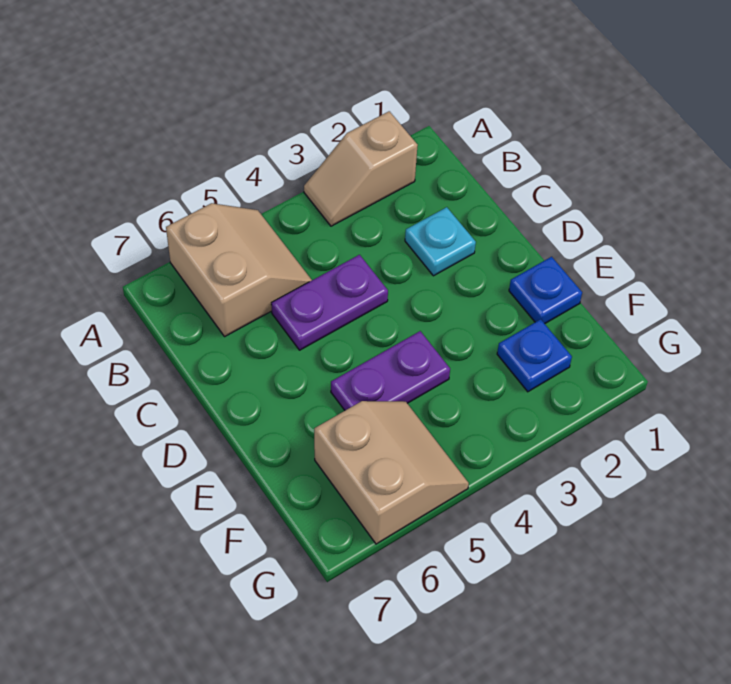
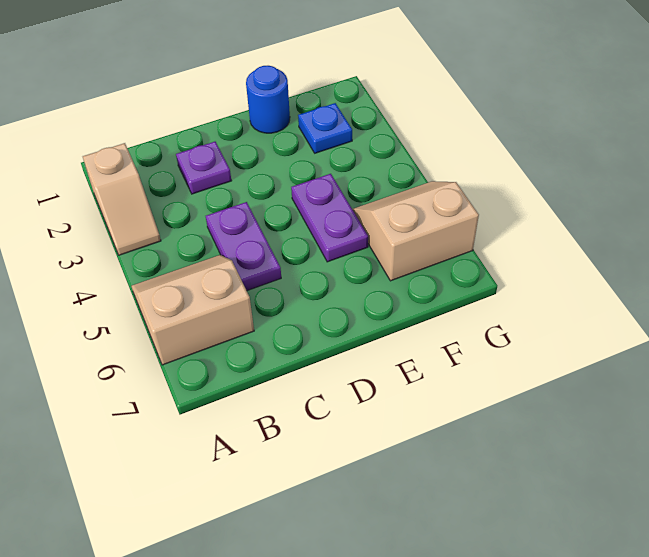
cyan plate C2 level 1 -> purple plate C2 level 1
blue plate E1 level 1 -> blue round brick E1 level 1

